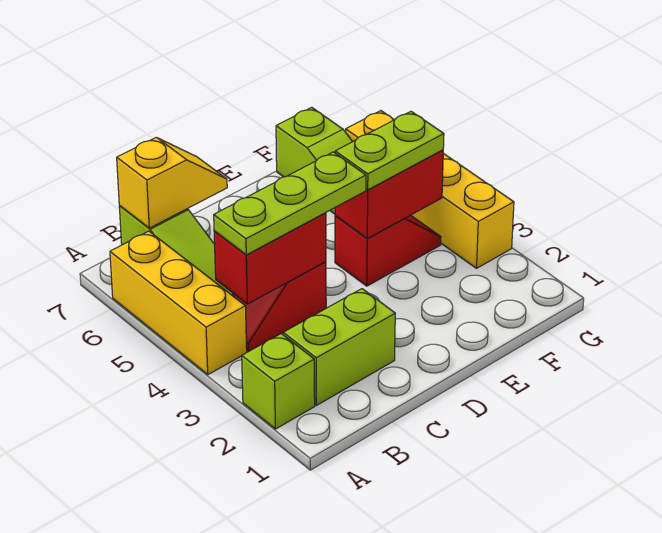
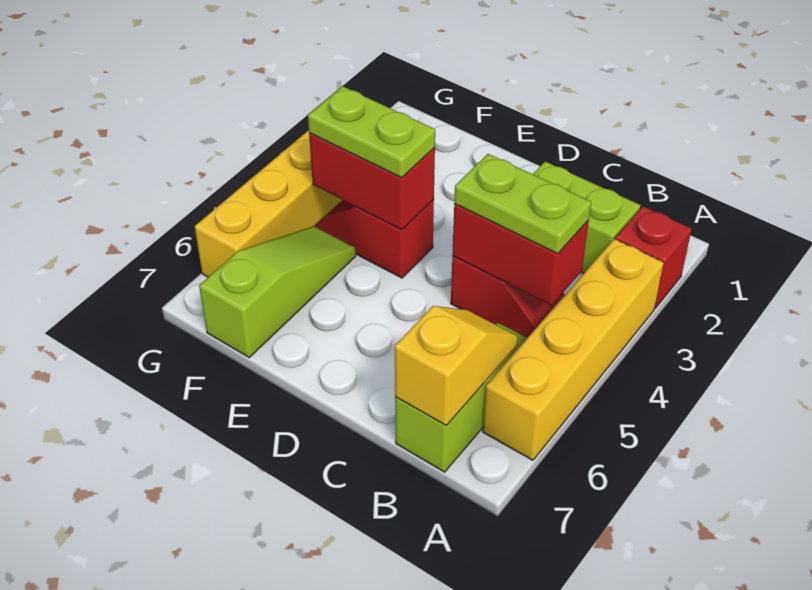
lime brick A2 level 1 -> red brick A2 level 1
yellow brick A4:A6 level 1 -> yellow brick A3:A6 level 1
lime plate B4:D4 level 3 -> lime plate B4:C4 level 3
yellow slope B7:C7 level 2 top B -> yellow slope B6:B7 level 2 top 7

